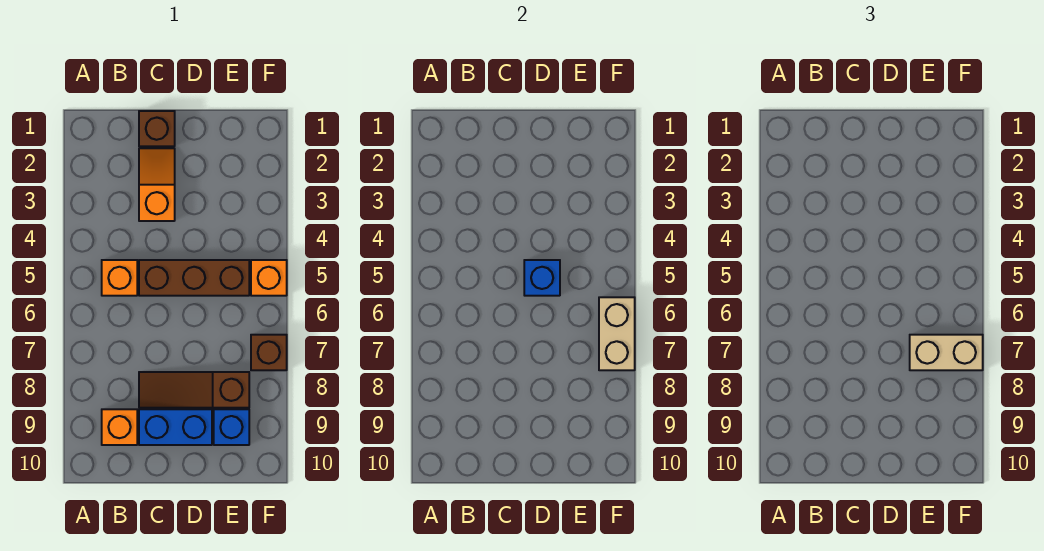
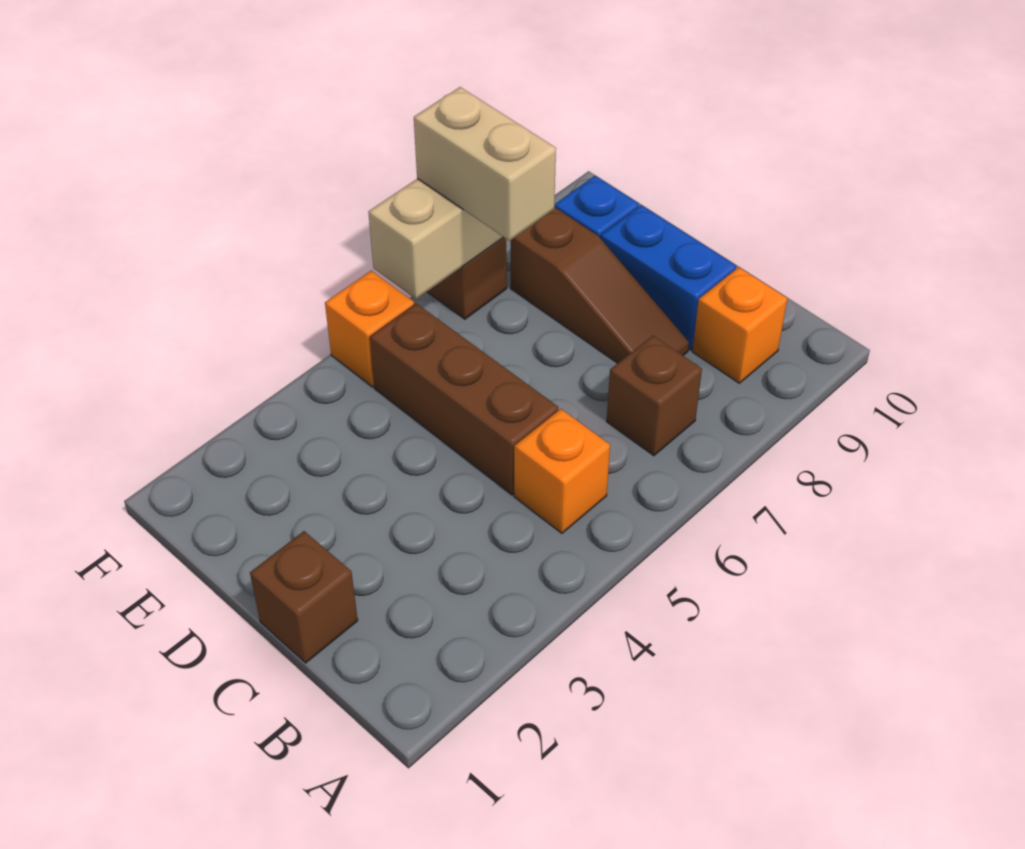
none -> brown brick B7 level 1
orange slope C2:C3 level 1 top 3 -> none
blue brick D5 level 2 -> none

